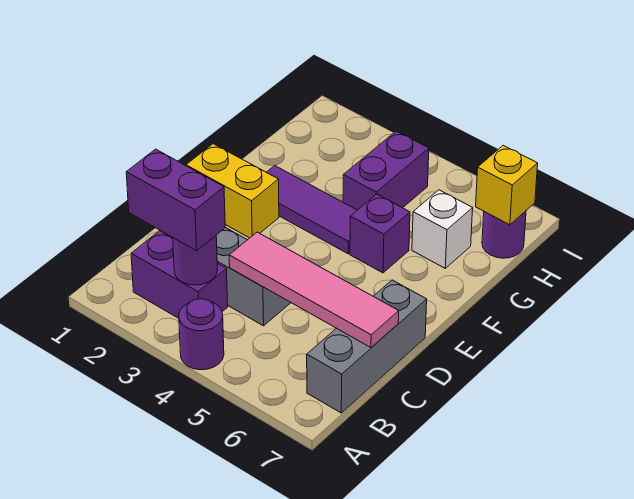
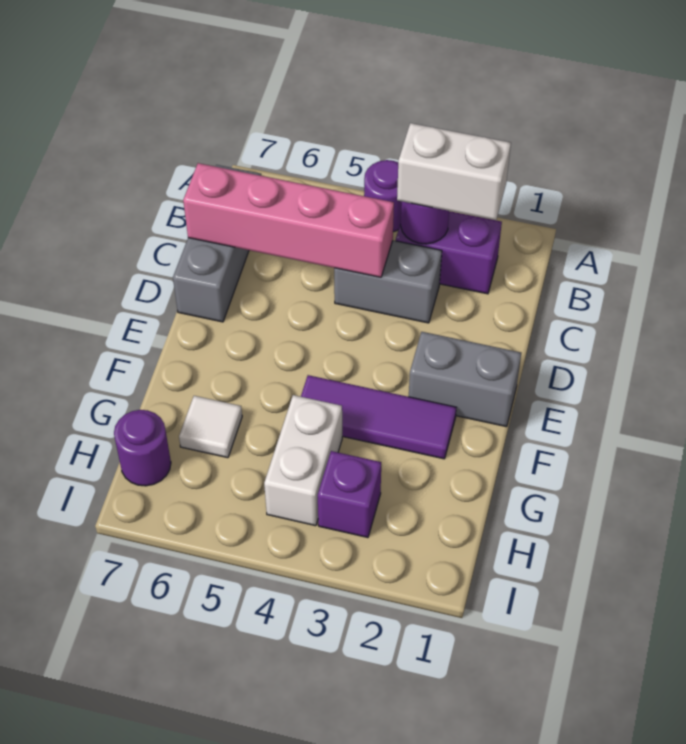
purple brick B2:B3 level 3 -> white brick B2:B3 level 3
pink tile C4:C7 level 2 -> pink brick C4:C7 level 2
yellow brick E1:E2 level 1 -> grey brick E1:E2 level 1
purple brick F5 level 1 -> purple brick H3 level 1
purple brick G4:H4 level 1 -> white brick G4:H4 level 1
white brick G6 level 1 -> white tile G6 level 1
yellow brick H7 level 2 -> none

